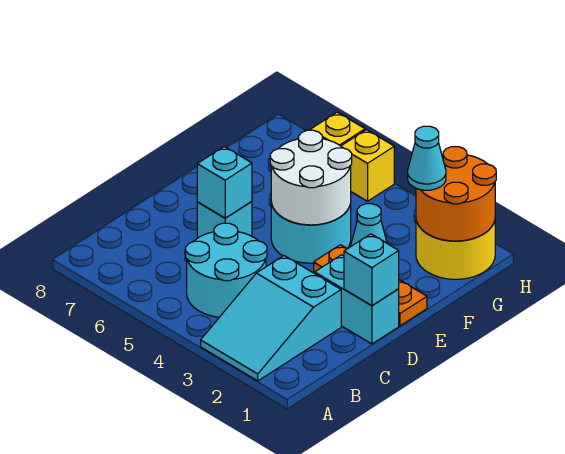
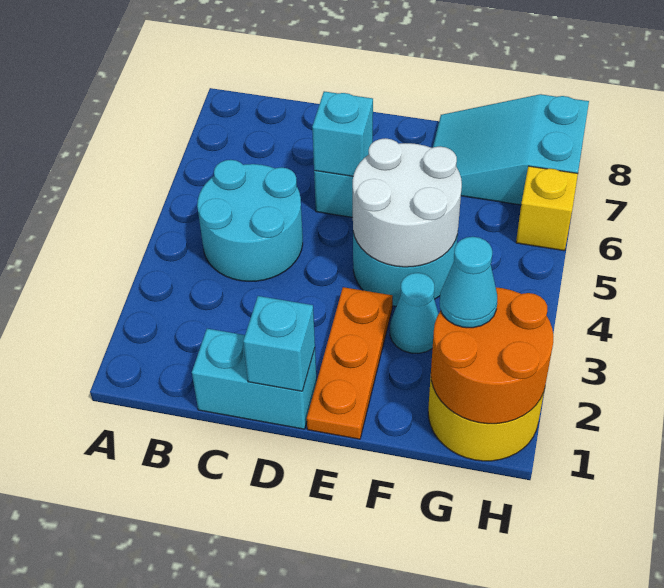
cyan slope A2:C3 level 1 top C -> cyan slope F7:H8 level 1 top H
cyan brick D1:D2 level 1 -> cyan brick C1:D1 level 1
yellow brick H5 level 1 -> none

